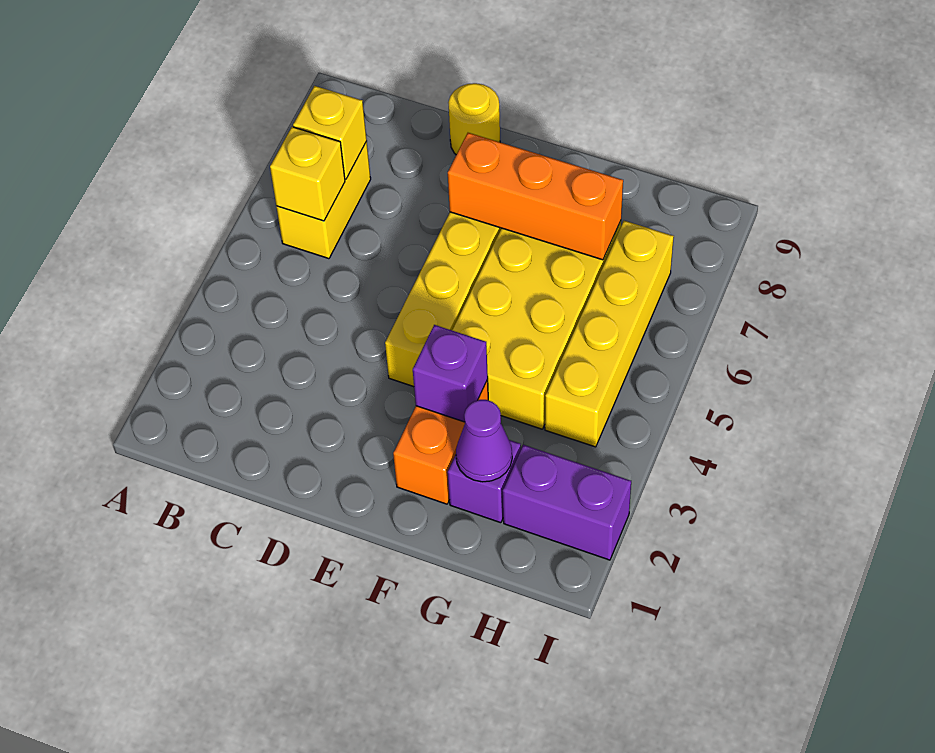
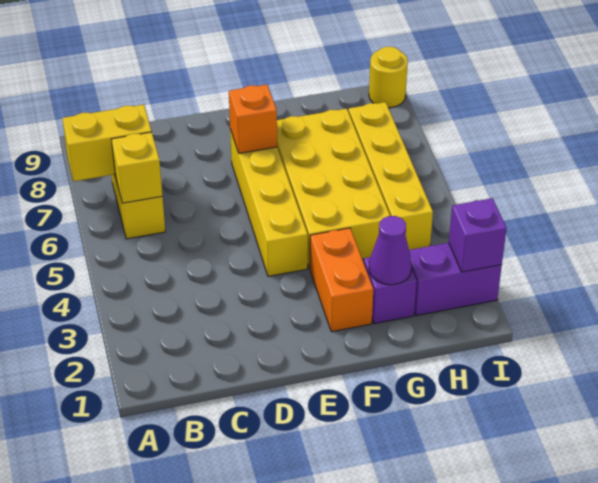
yellow brick B7 level 2 -> yellow brick A7:B7 level 2
yellow round brick D9 level 1 -> yellow round brick I9 level 1
orange brick E7:G7 level 2 -> orange brick E7 level 2
purple brick F3 level 2 -> purple brick I2 level 2

